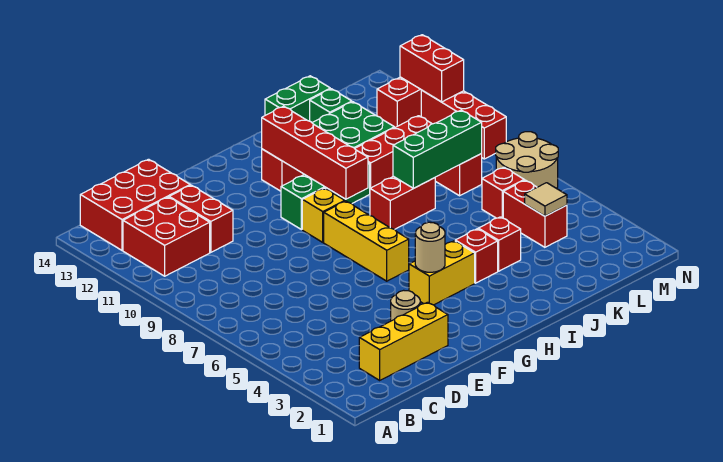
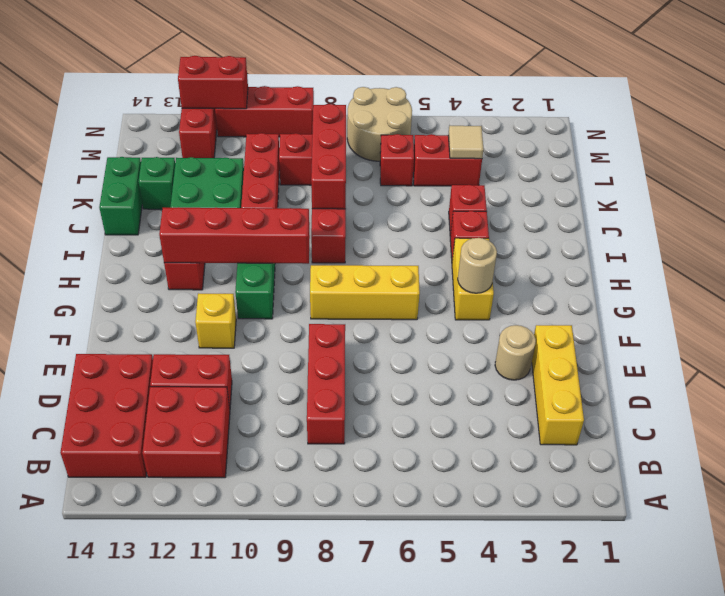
none -> red brick C8:E8 level 1
yellow brick G9 level 1 -> yellow brick F11 level 1
green brick J8:L8 level 2 -> red brick J8:L8 level 2

